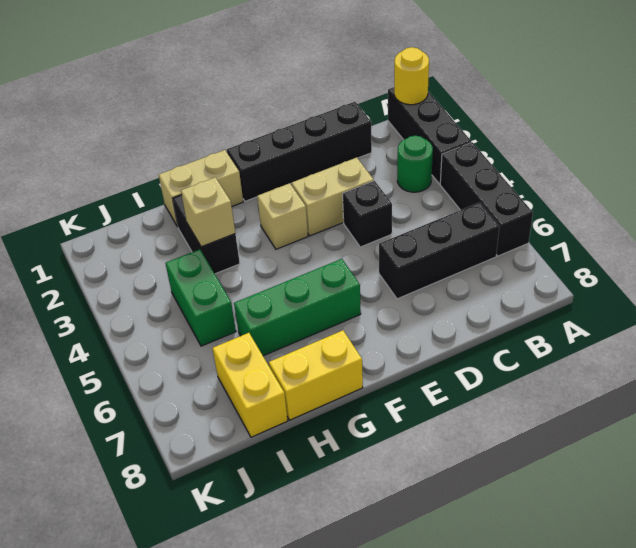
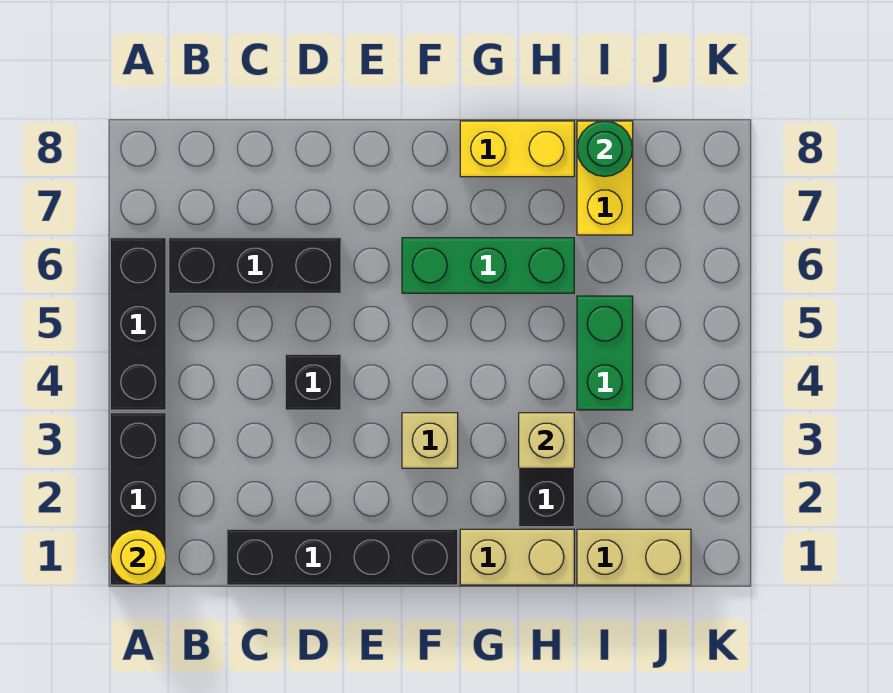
green round brick B3 level 1 -> green round brick I8 level 2
tan brick D3:E3 level 1 -> tan brick I1:J1 level 1

